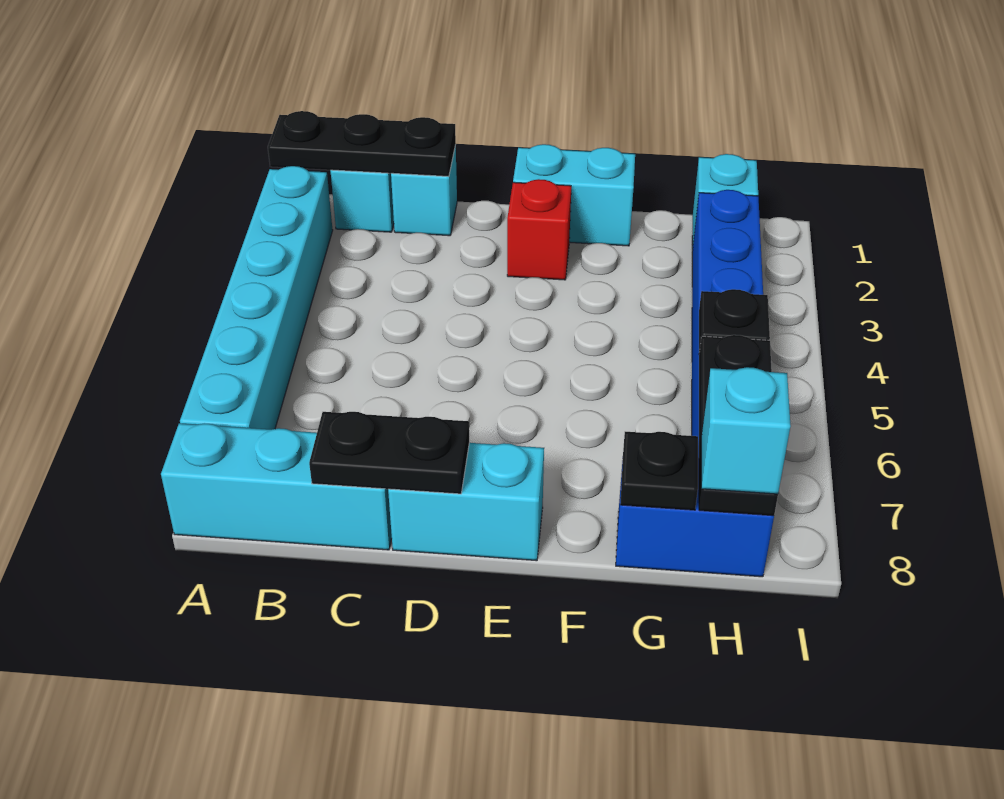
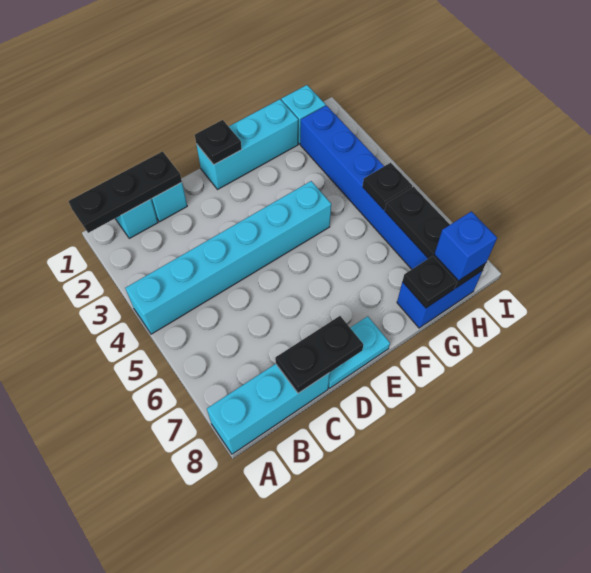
cyan brick A2:A7 level 1 -> cyan brick A4:F4 level 1
cyan brick D8:E8 level 1 -> cyan plate D8:E8 level 1
cyan brick E1:F1 level 1 -> cyan brick E1:G1 level 1
none -> black plate E1 level 2
red brick E2 level 1 -> none
cyan brick H8 level 3 -> blue brick H8 level 3

